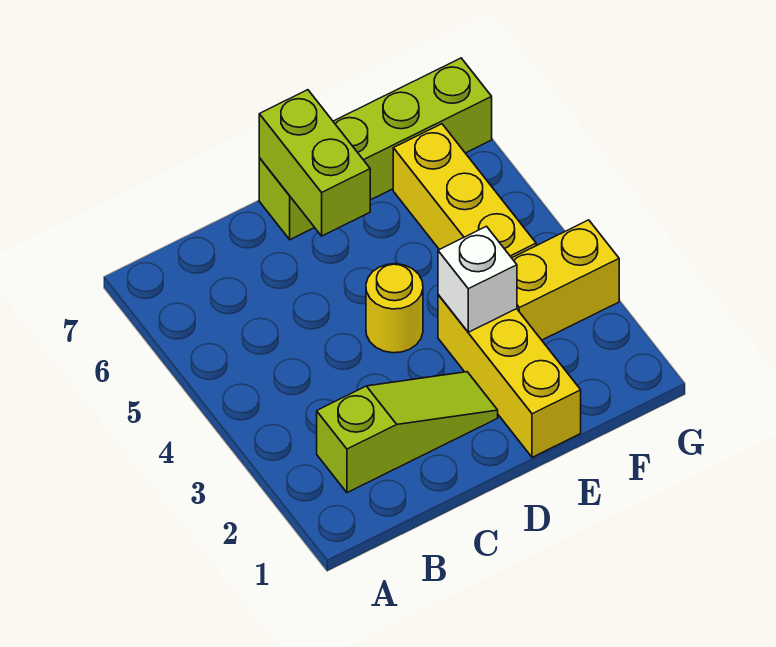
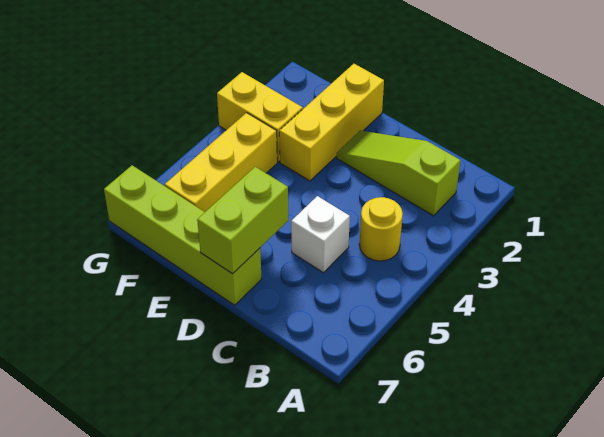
yellow round brick D4 level 1 -> yellow round brick B4 level 1
white brick E3 level 2 -> white brick C5 level 1

